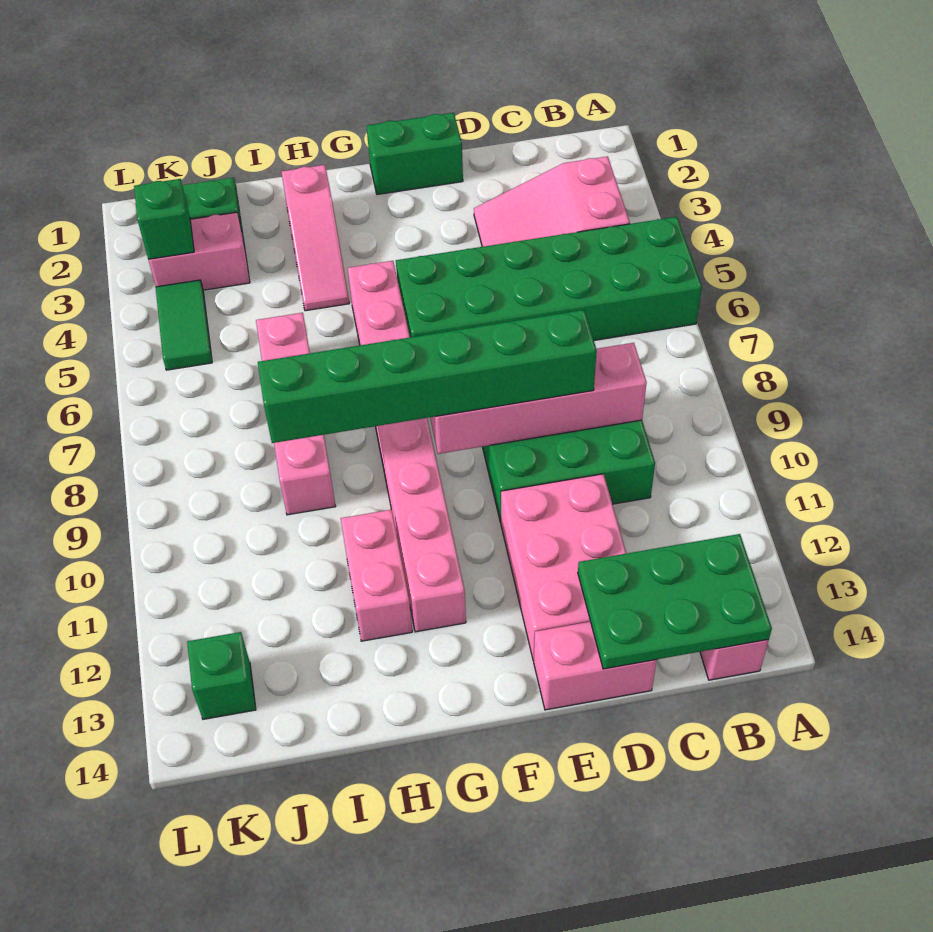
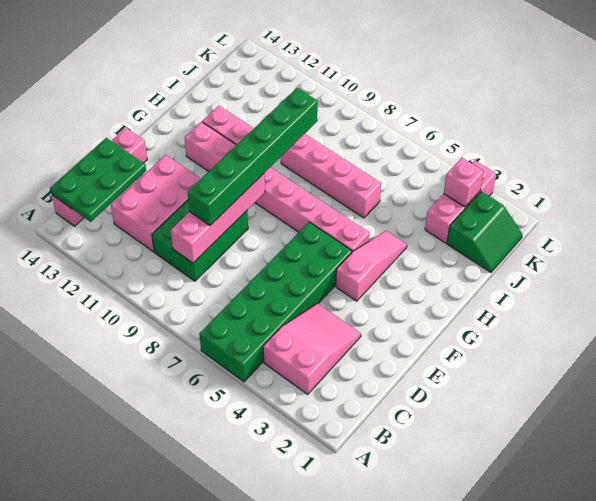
pink brick D11:E13 level 1 -> pink brick C11:E12 level 1
green brick E1:F1 level 1 -> none
pink slope H2:H4 level 1 top 2 -> pink slope F4:H4 level 1 top F
pink brick J3:K3 level 1 -> pink brick J3:L3 level 1
green brick K3 level 2 -> pink brick K3 level 2
green tile K4:K5 level 1 -> none
green brick K13 level 1 -> none

